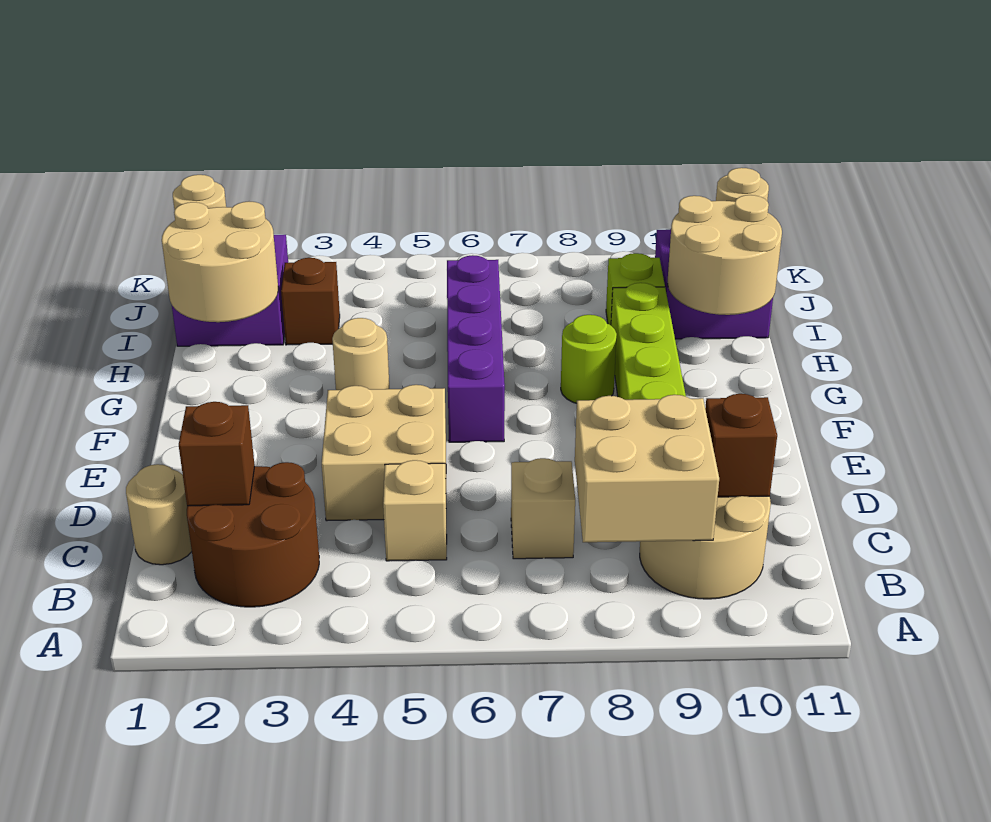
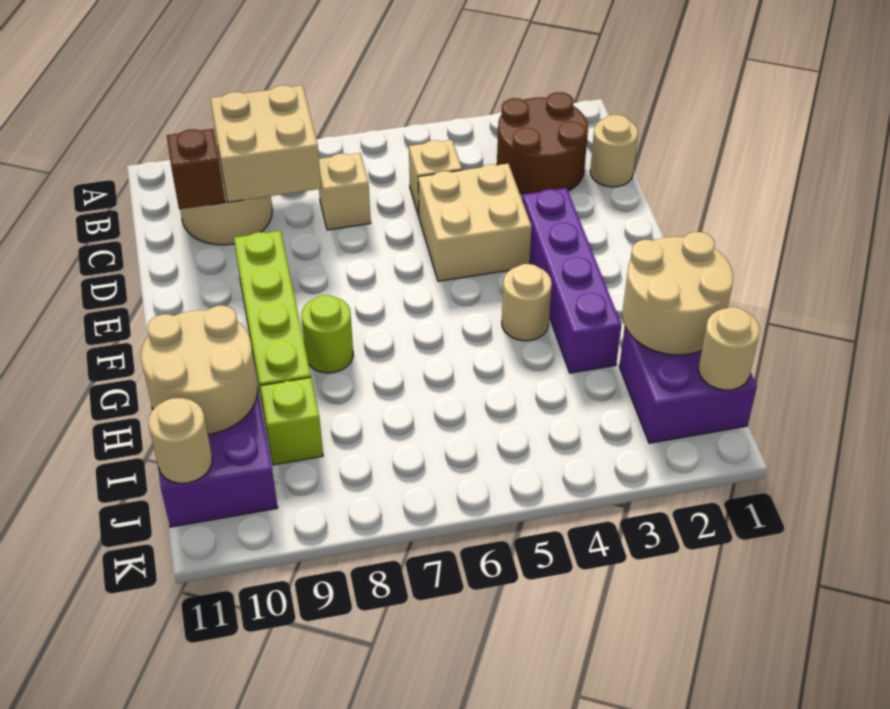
brown brick C2 level 2 -> none
purple brick F6:I6 level 1 -> purple brick E3:H3 level 1
brown brick I3 level 1 -> none

